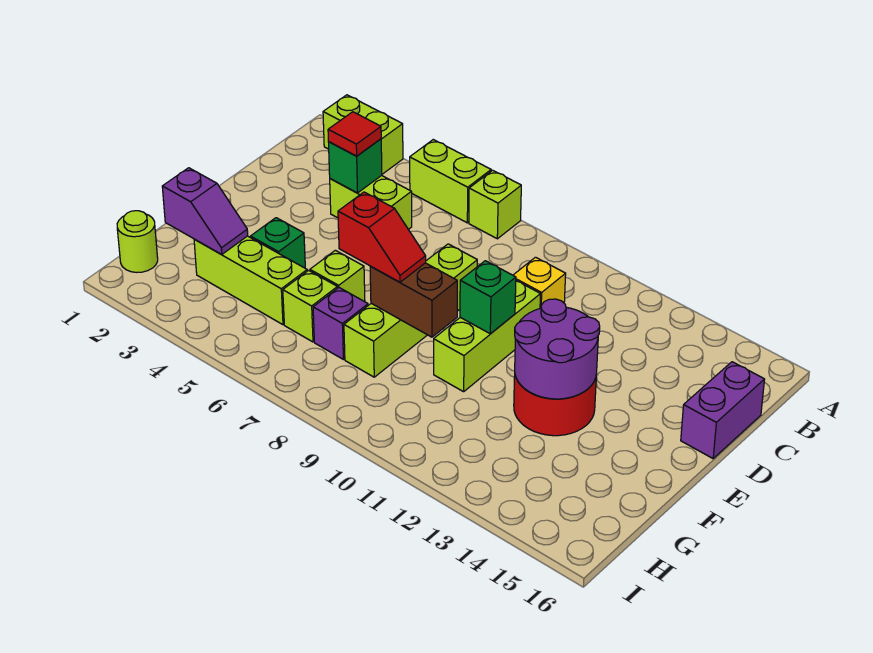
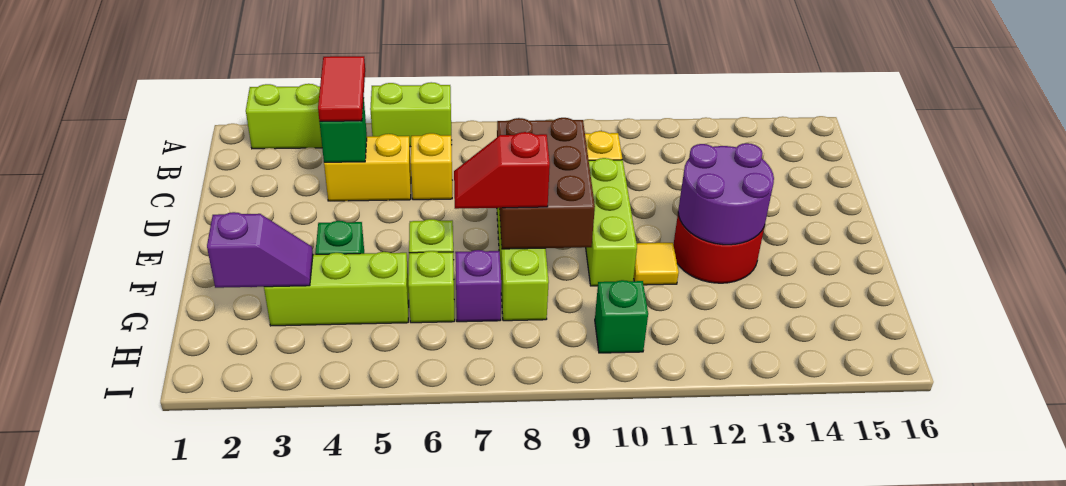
lime brick A7 level 1 -> none
lime brick C4:C5 level 1 -> yellow brick C4:C5 level 1
red tile C4 level 3 -> red tile B4:C4 level 3
none -> yellow brick C6 level 1
purple brick C16:D16 level 1 -> none
green brick E10 level 2 -> green brick H10 level 1
red slope F7:F8 level 3 top 7 -> red slope F7:F8 level 3 top 8
brown brick F8:F9 level 2 -> brown brick D8:F9 level 2
none -> yellow tile F11 level 1
lime round brick H1 level 1 -> none

